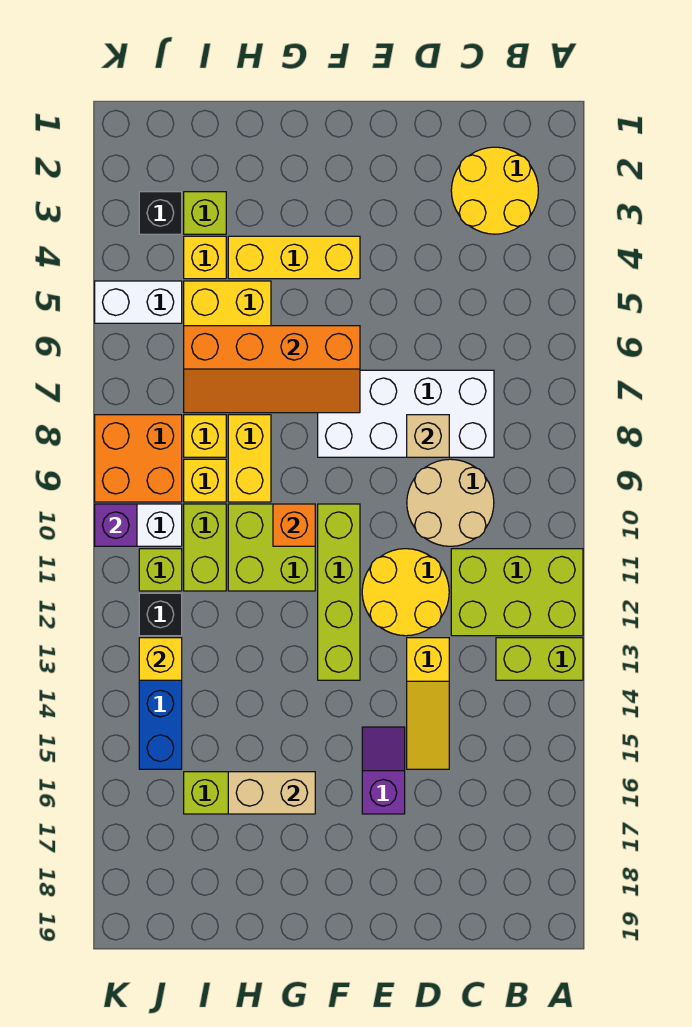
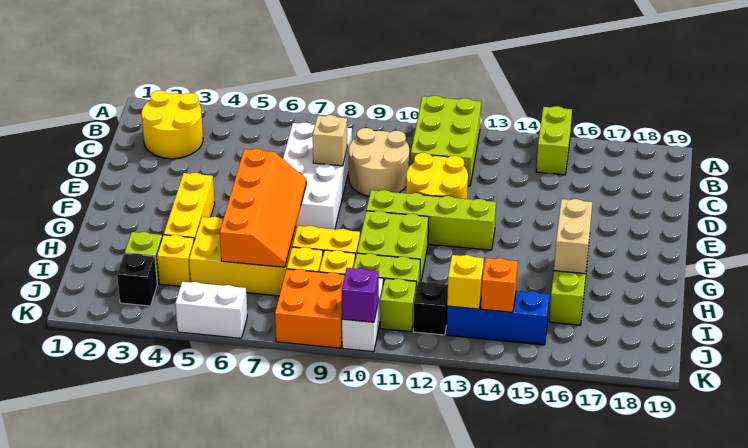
lime brick A13:B13 level 1 -> lime brick A15:B15 level 1
yellow slope D13:D15 level 1 top 13 -> none
purple slope E15:E16 level 1 top 16 -> none
orange brick G10 level 2 -> orange brick J14 level 2
white brick J5:K5 level 1 -> white brick K5:K6 level 1

